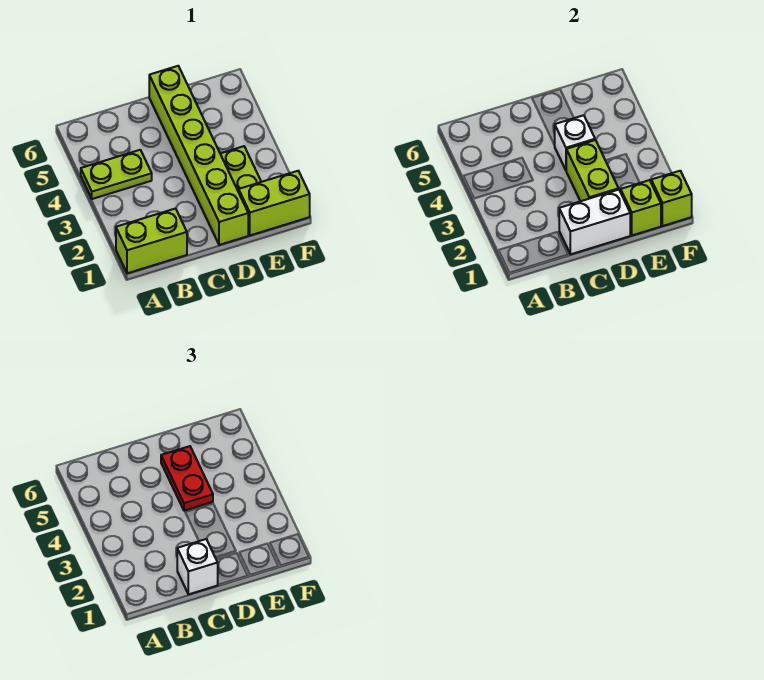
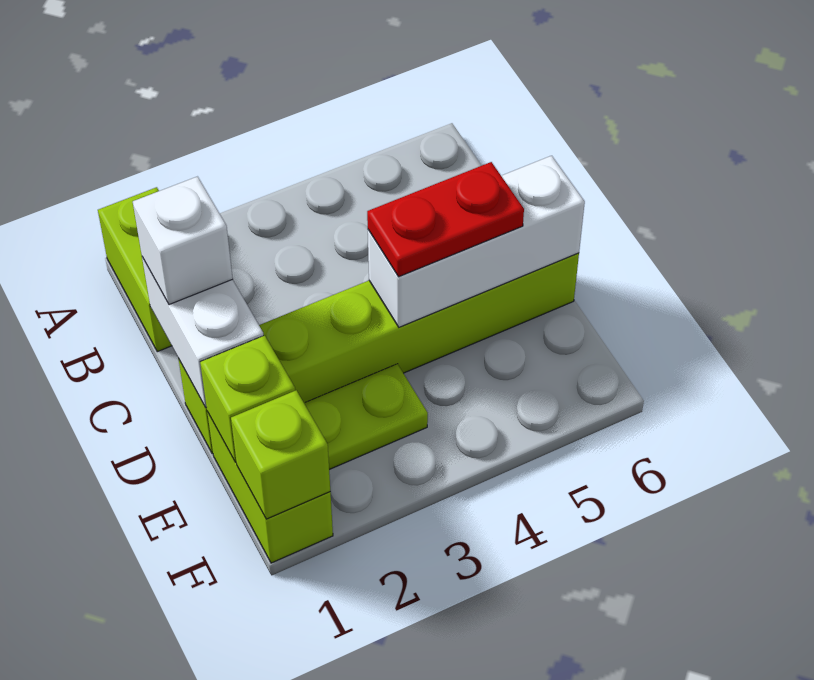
lime plate A4:B4 level 1 -> none
lime brick D2:D3 level 2 -> none
white brick D4 level 2 -> white brick D4:D6 level 2

